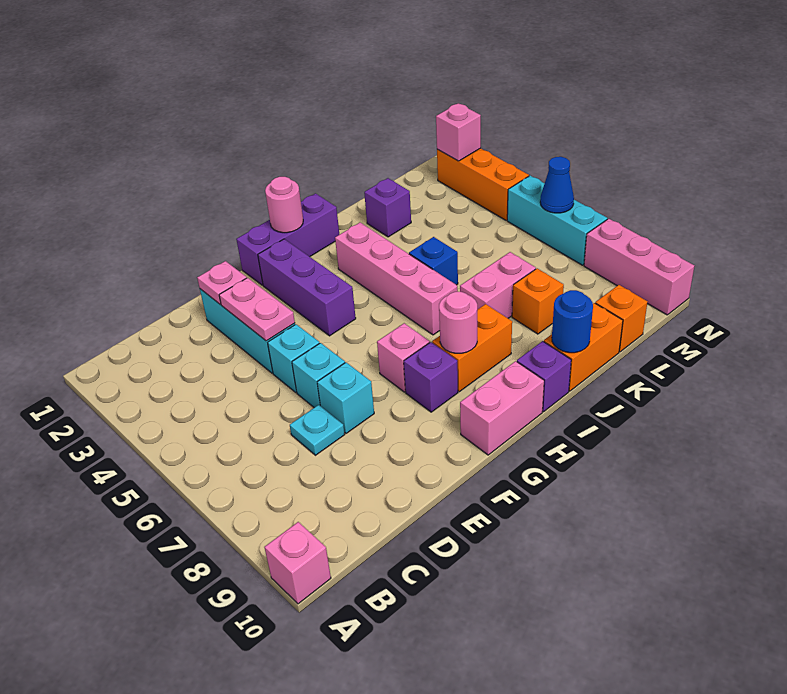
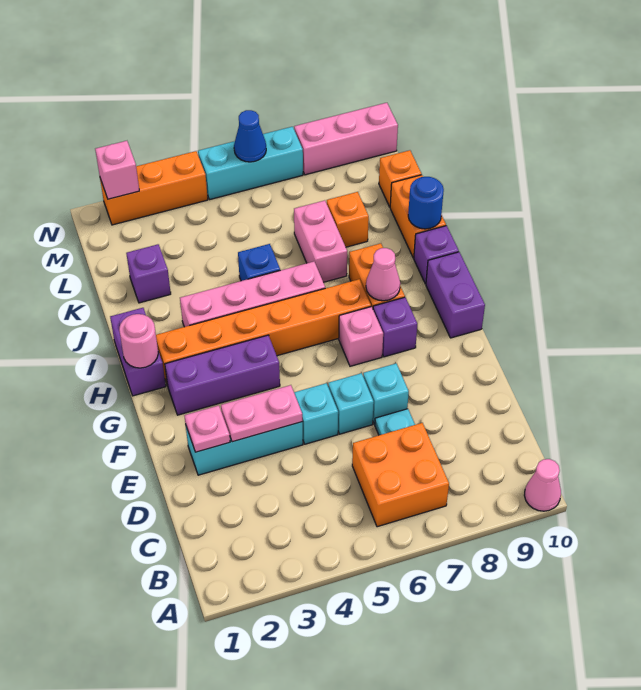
pink brick A10 level 1 -> pink cone A10 level 1
none -> orange brick B6:C7 level 1
purple brick G1:I1 level 1 -> purple brick H1:I1 level 1
pink brick G10:H10 level 1 -> purple brick G10:H10 level 1
none -> orange brick H2:H7 level 1
pink round brick H8 level 2 -> pink cone H8 level 2

